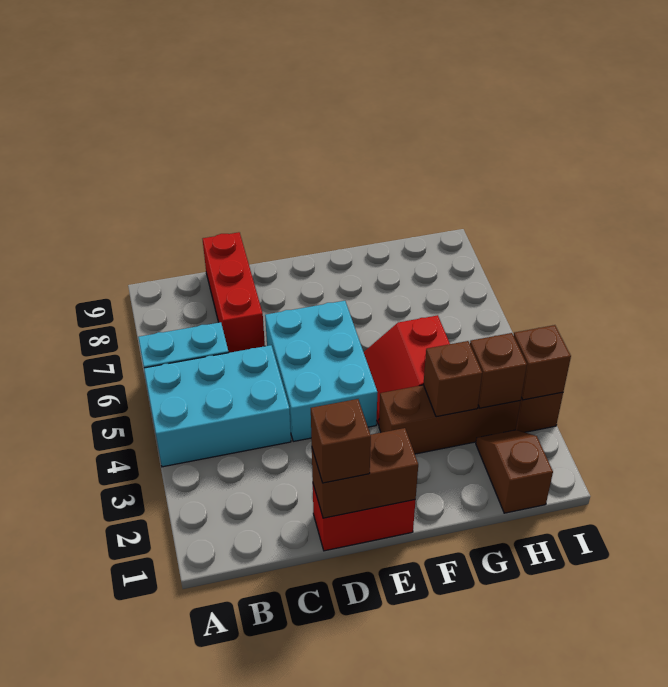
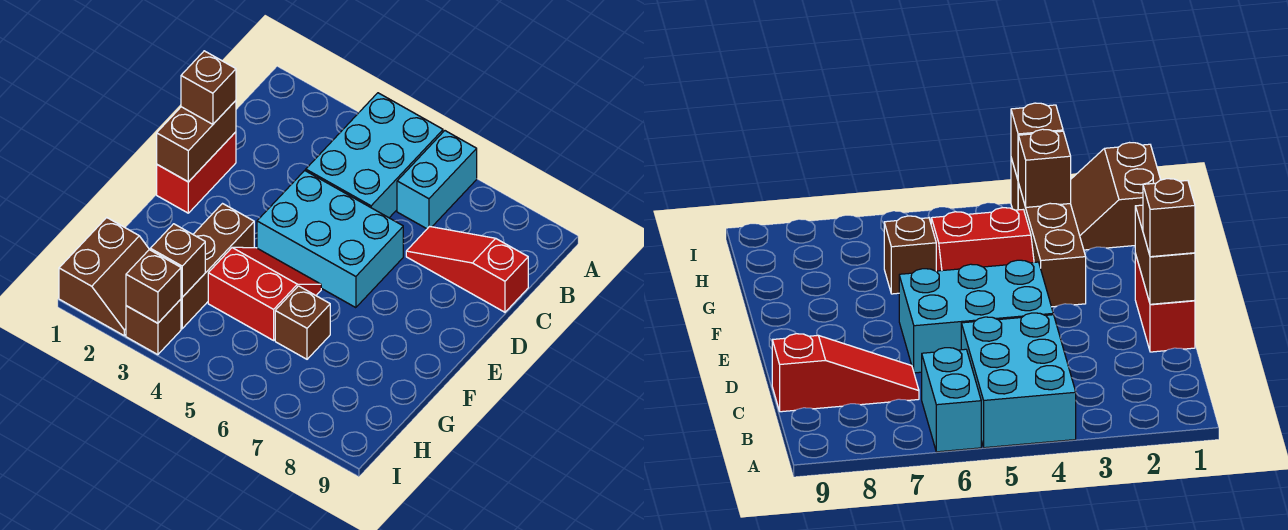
red brick C7:C9 level 1 -> red slope C7:C9 level 1 top 9
brown brick G3 level 2 -> brown brick G6 level 1
brown slope H1:H2 level 1 top 1 -> brown slope H1:I2 level 1 top 1

